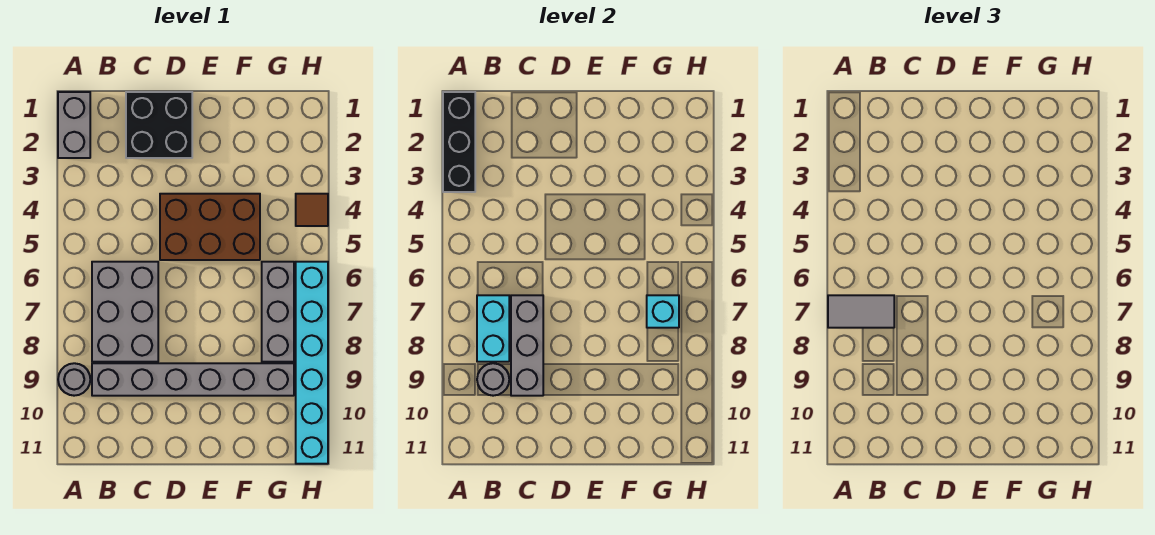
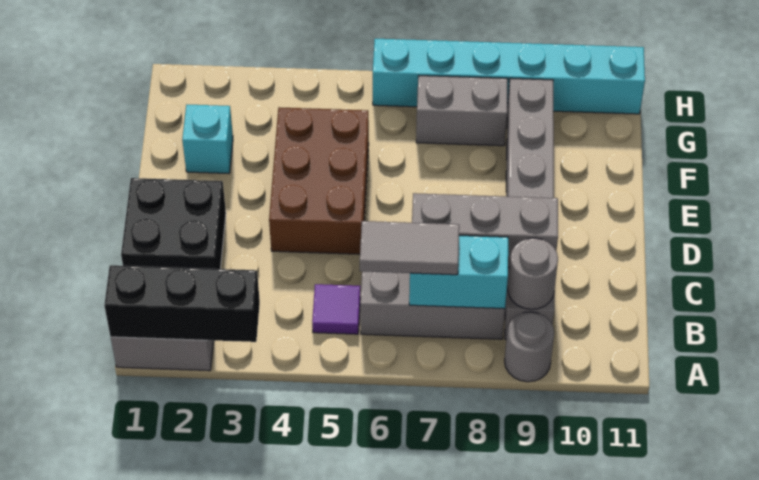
grey tile A7:B7 level 3 -> grey tile B6:B7 level 3
none -> purple tile B5 level 1
grey brick G6:G8 level 1 -> grey brick G7:G8 level 1
cyan brick G7 level 2 -> cyan brick F2 level 1
brown tile H4 level 1 -> none

